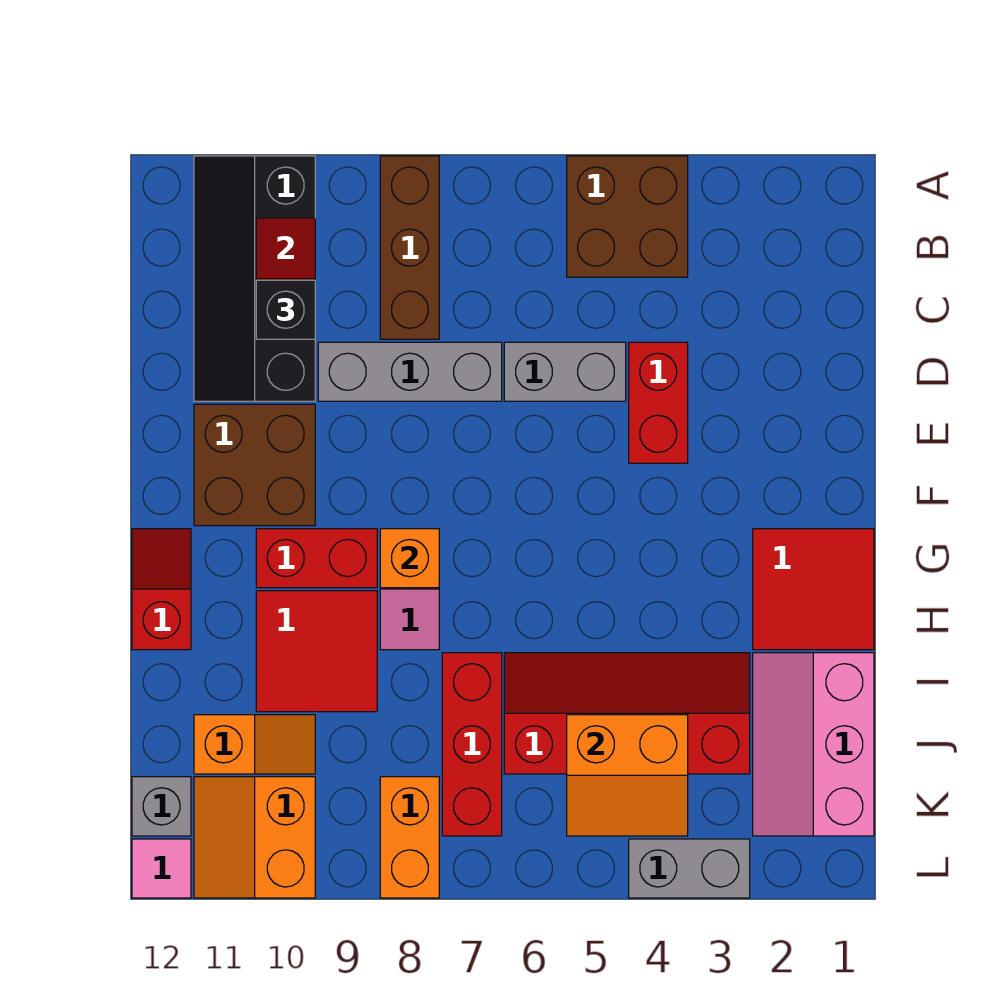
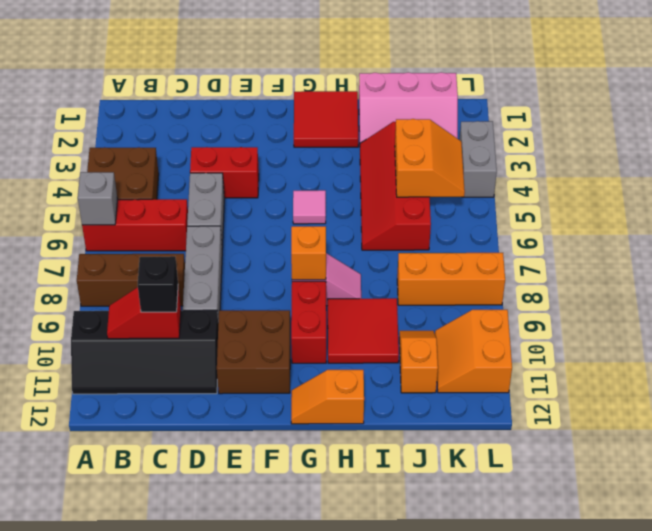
red slope G12:H12 level 1 top H -> orange slope G12:H12 level 1 top H
red brick I7:K7 level 1 -> red brick A6:C6 level 1
orange brick K8:L8 level 1 -> orange brick J8:L8 level 1
orange slope K10:L11 level 1 top 10 -> orange slope K10:L11 level 1 top L
grey brick K12 level 1 -> grey brick A6 level 2
pink tile L12 level 1 -> pink tile G5 level 1

